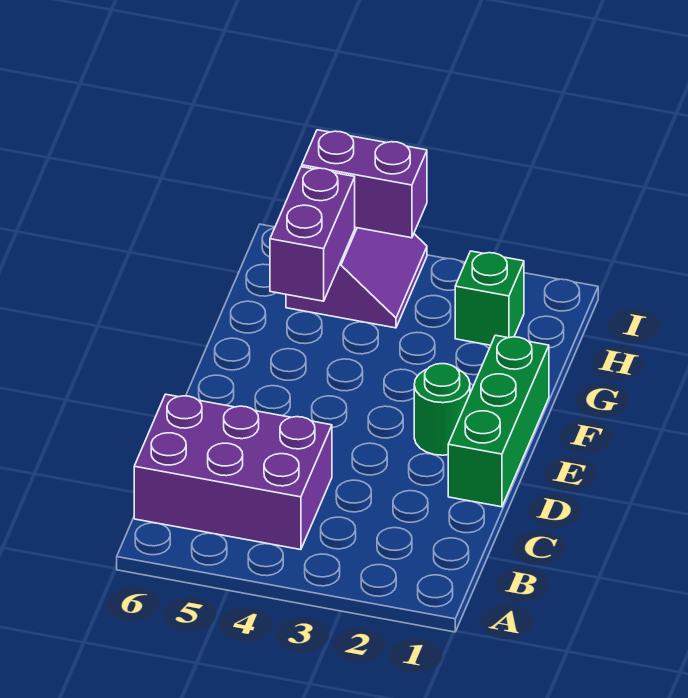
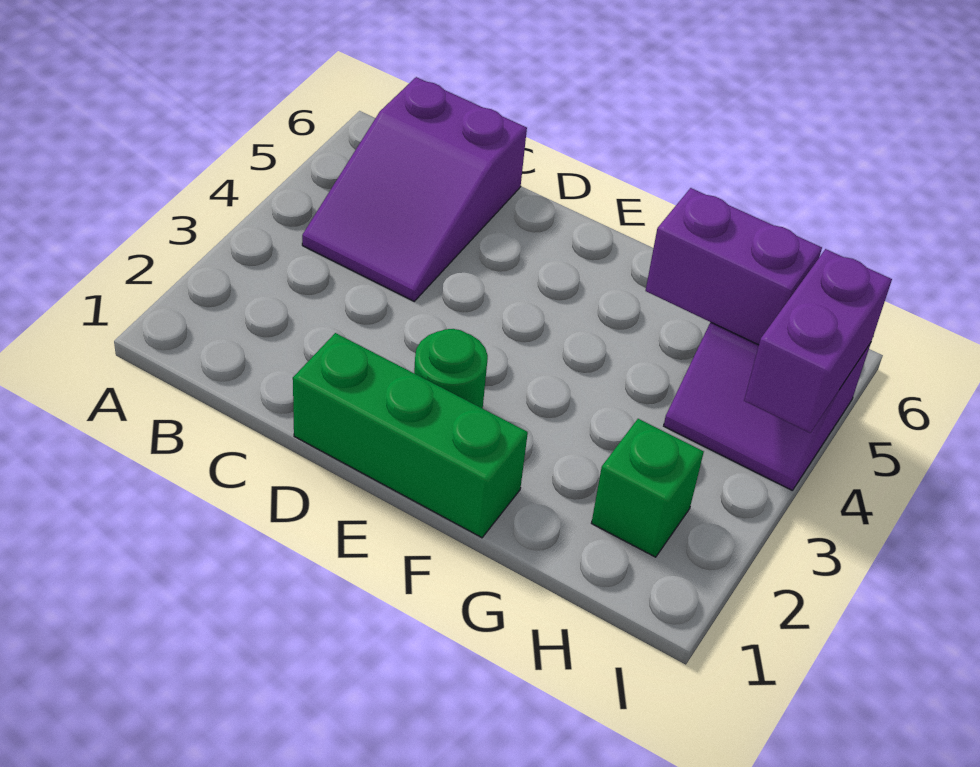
purple brick B4:C6 level 1 -> purple slope B4:C6 level 1 top 6

